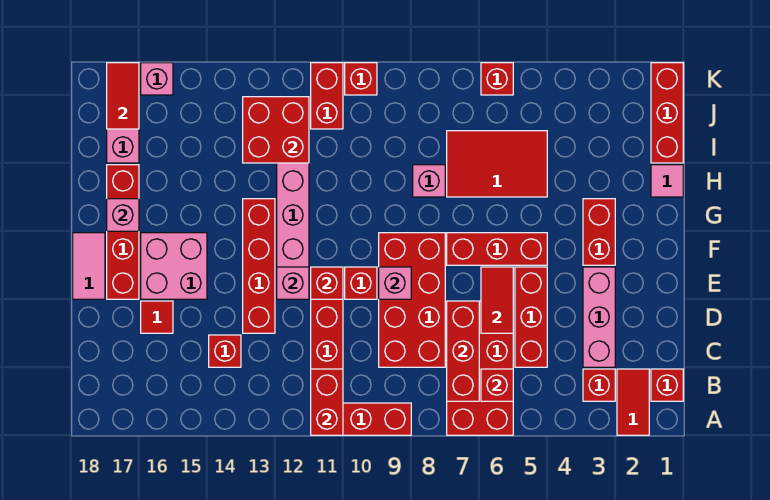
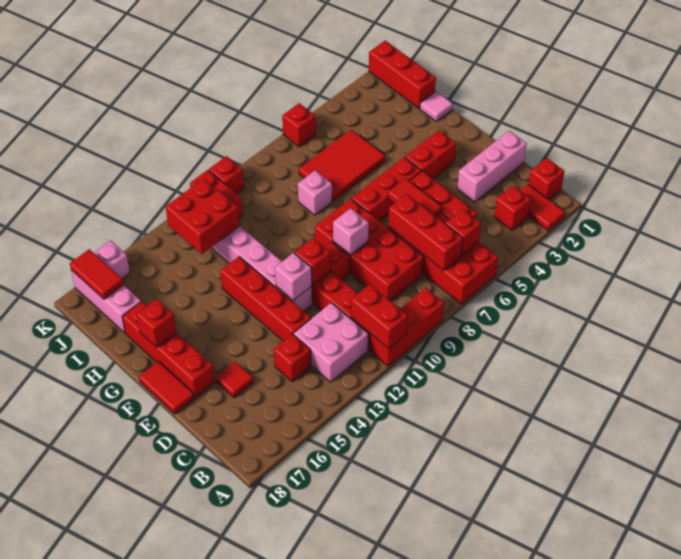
pink brick C3:E3 level 1 -> pink brick D1:D3 level 1
pink brick E15:F16 level 1 -> pink brick B12:C13 level 1
pink tile E18:F18 level 1 -> red tile E18:F18 level 1
red brick F3:G3 level 1 -> red brick F3:F4 level 1
pink brick G17 level 2 -> red brick G17 level 2

